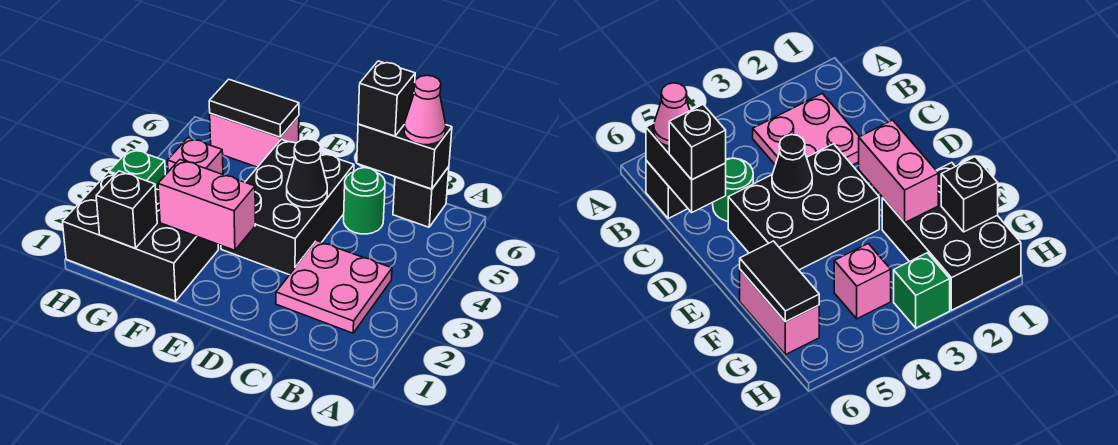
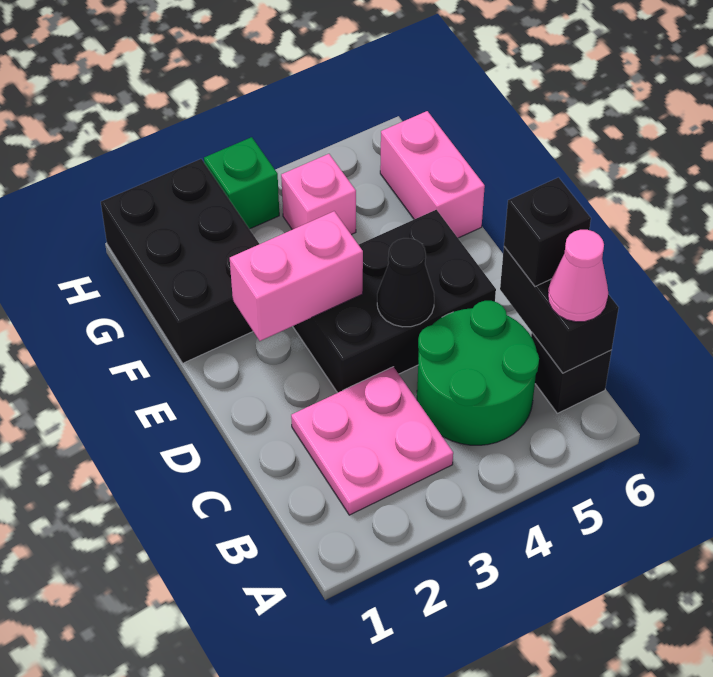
green round brick C5 level 1 -> green round brick B4:C5 level 1
pink brick E2:F2 level 2 -> pink brick E2:E3 level 2
black tile F6:G6 level 2 -> none
black brick G1 level 2 -> none

